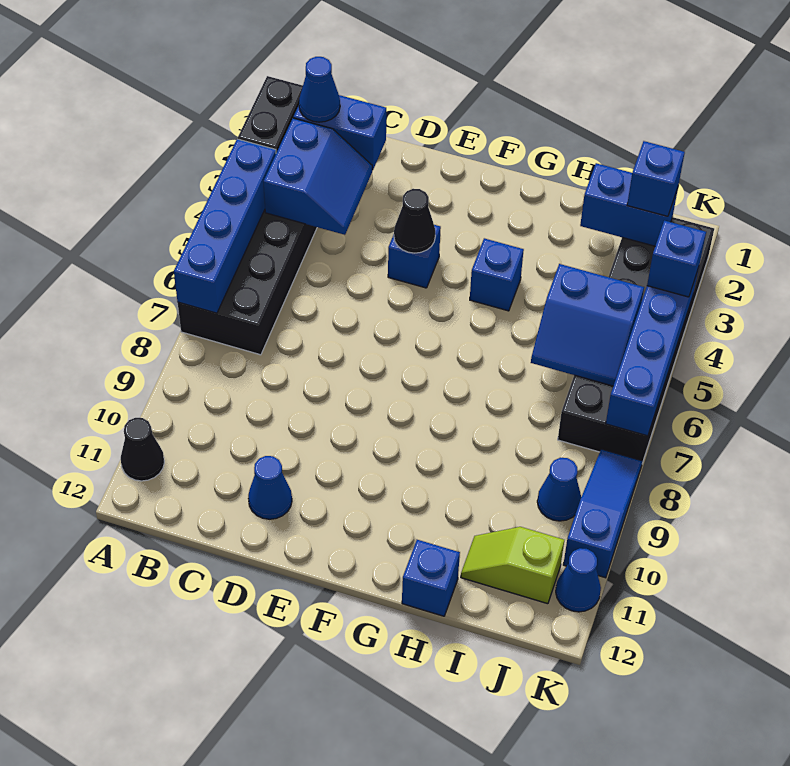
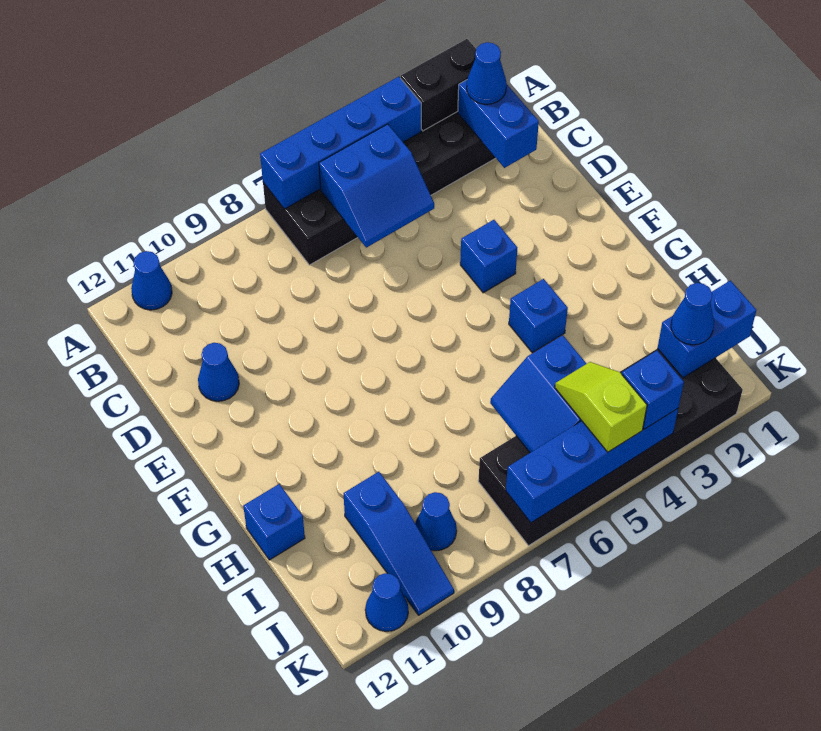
black cone A11 level 1 -> blue cone A11 level 1
blue slope B3:C4 level 2 top B -> blue slope B5:C6 level 2 top B
black cone E4 level 2 -> none
blue brick I2:J2 level 2 -> blue brick J1:J2 level 2
lime slope I11:J11 level 1 top J -> lime slope J5:K5 level 3 top K
blue brick J2 level 3 -> blue cone J2 level 3
blue slope K8:K10 level 1 top 10 -> blue slope I10:K10 level 1 top I

